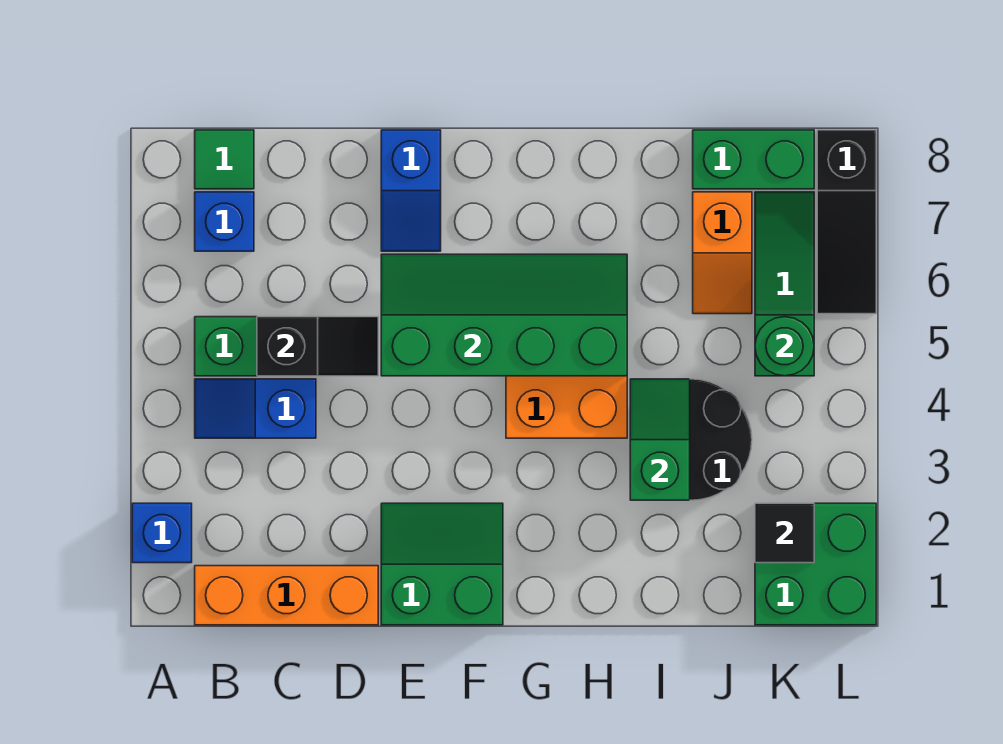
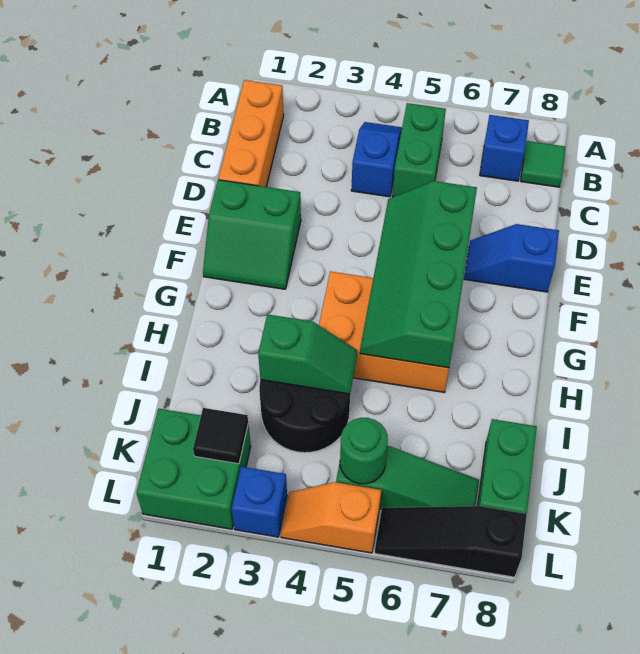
blue brick A2 level 1 -> blue brick L3 level 1
black slope C5:D5 level 2 top C -> none
green slope E1:F2 level 1 top 1 -> green slope E1:F2 level 1 top E
green slope E5:H6 level 2 top 5 -> green slope E5:H6 level 2 top 6
orange slope J6:J7 level 1 top 7 -> orange slope L4:L5 level 1 top 5

